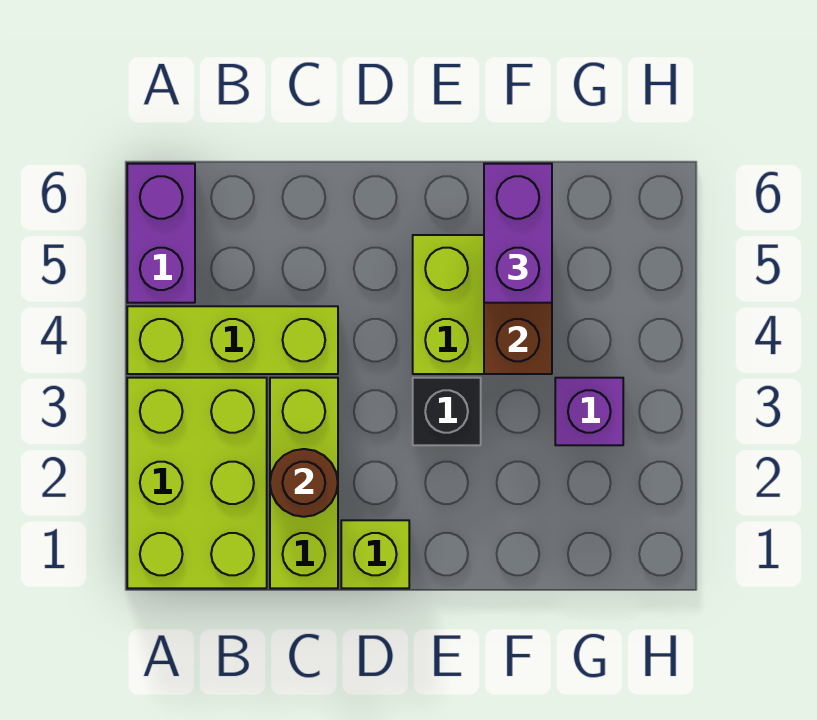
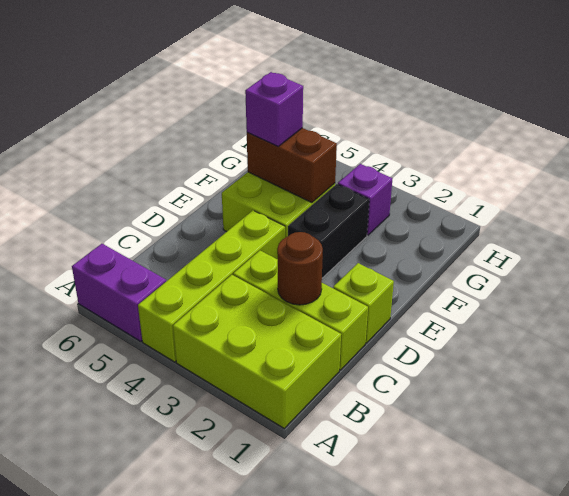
lime brick A4:C4 level 1 -> lime brick A4:D4 level 1
black brick E3 level 1 -> black brick E3:F3 level 1
purple brick F5:F6 level 3 -> purple brick F5 level 3

